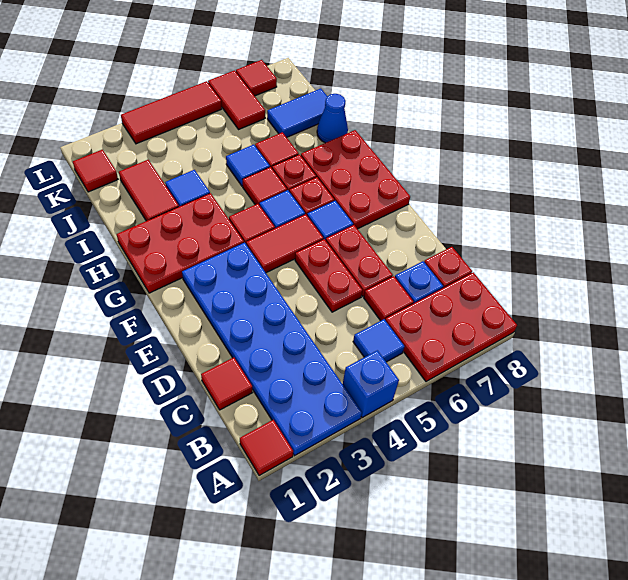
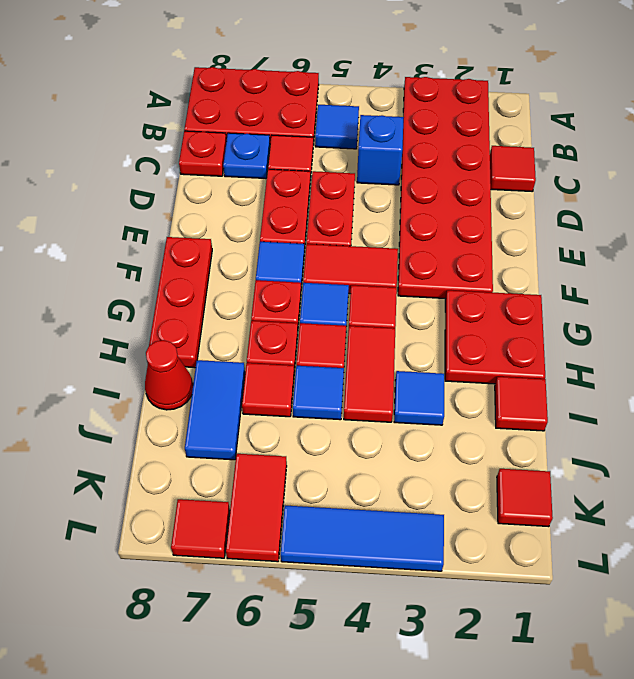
red tile A1 level 1 -> red tile I1 level 1
blue plate A2:F3 level 1 -> red plate A2:F3 level 1
blue brick A4 level 1 -> blue brick C4 level 1
red plate F7:H8 level 1 -> red plate F8:H8 level 1
red plate G1:H3 level 1 -> red plate G1:H2 level 1
red tile I2:J2 level 1 -> red tile H4:I4 level 1
blue cone I8 level 1 -> red cone I8 level 1
blue tile J7:J8 level 1 -> blue tile I7:J7 level 1
red tile L3:L5 level 1 -> blue tile L3:L5 level 1

